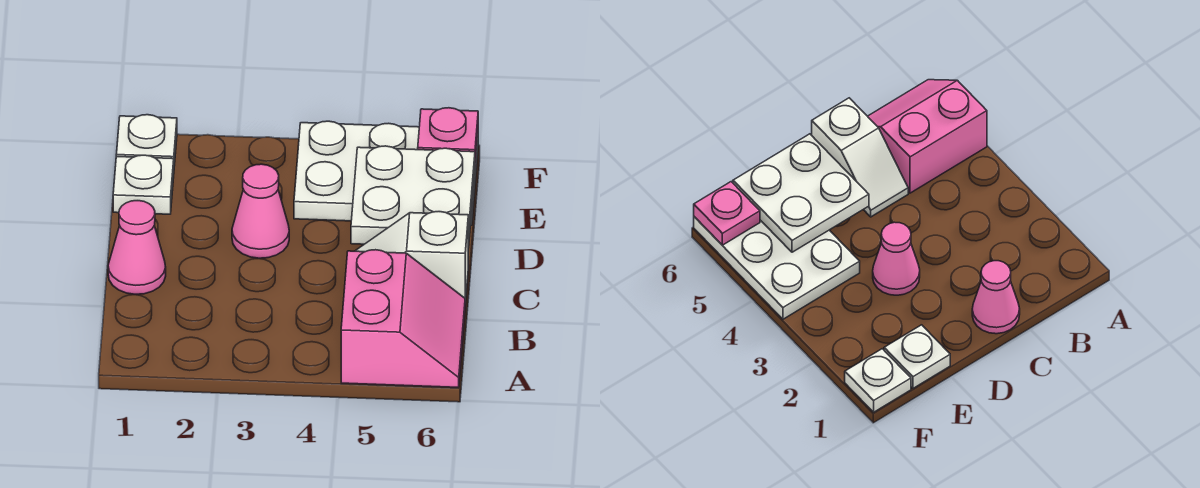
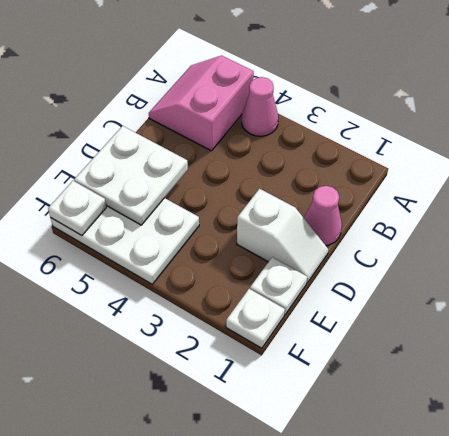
white slope C5:C6 level 1 top 6 -> white slope D1:D2 level 1 top 2
pink cone D3 level 1 -> pink cone A4 level 1
pink plate F6 level 2 -> white plate F6 level 2

